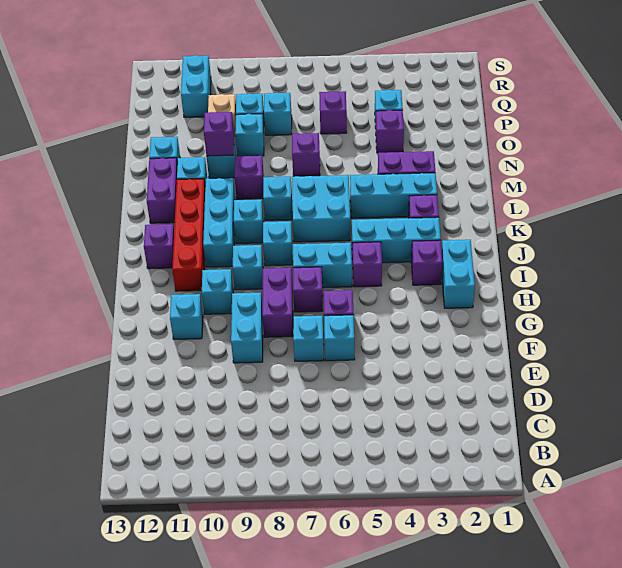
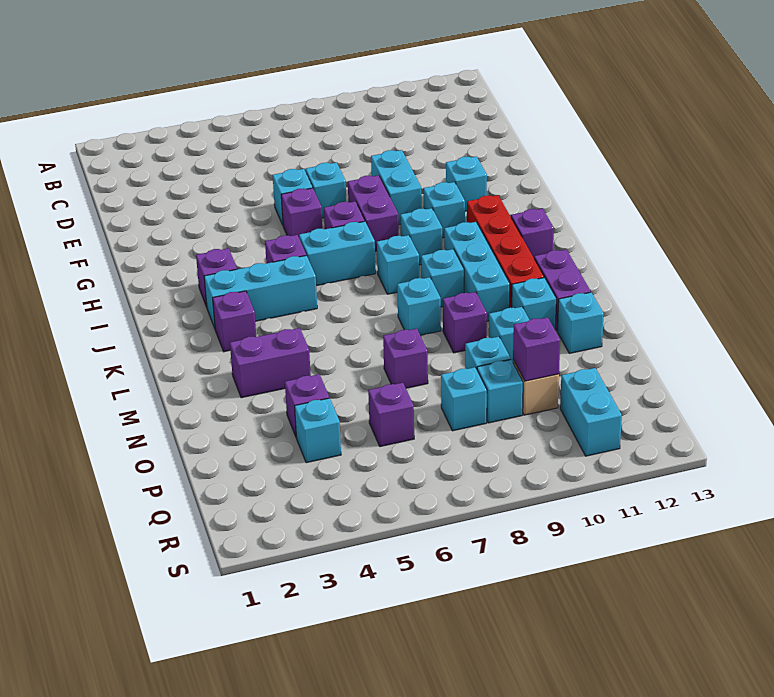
cyan brick H2:I2 level 1 -> none
cyan brick K6:L7 level 1 -> none
cyan brick L3:L5 level 1 -> none
purple brick N10 level 2 -> purple brick P10 level 2

